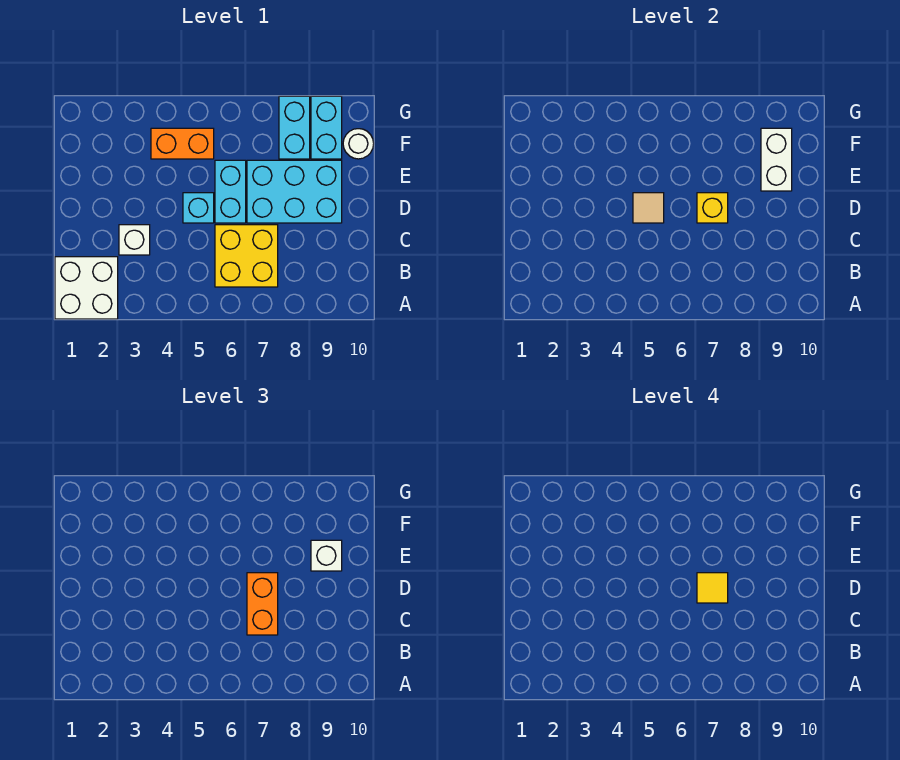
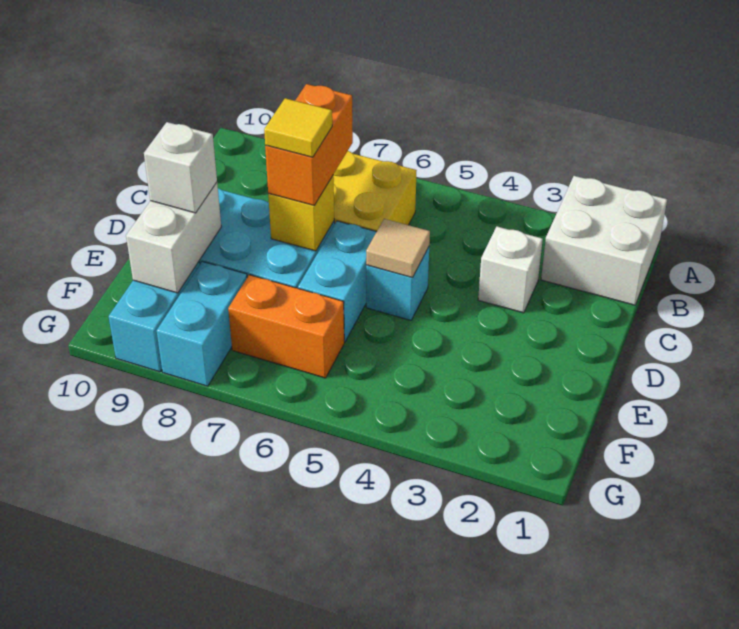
orange brick F4:F5 level 1 -> orange brick F6:F7 level 1
white round brick F10 level 1 -> none

